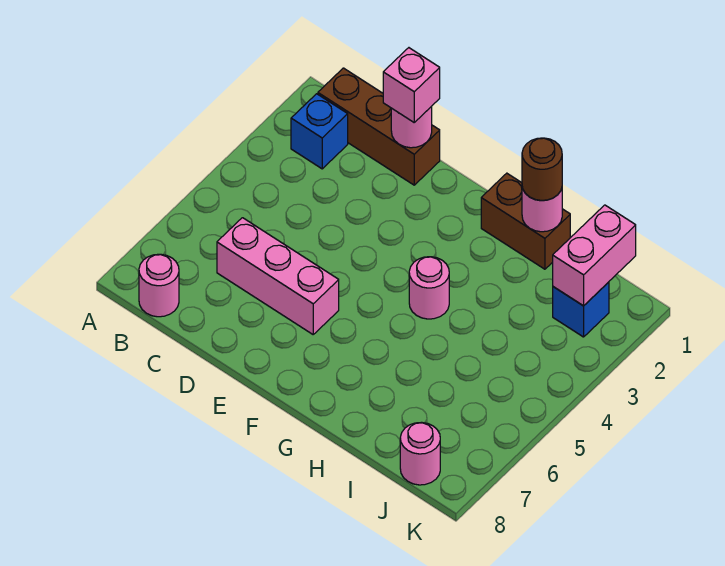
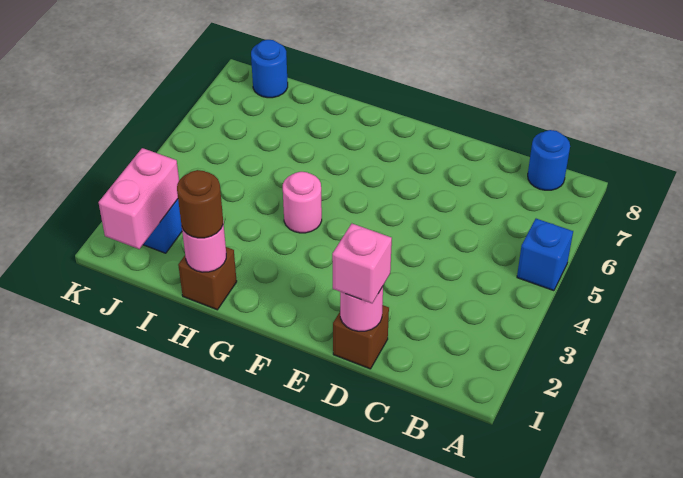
brown brick B1:D1 level 1 -> brown brick D1 level 1
blue brick B2 level 1 -> blue brick A5 level 1
pink round brick B8 level 1 -> blue round brick B8 level 1
pink brick C6:E6 level 1 -> none
brown brick G1:H1 level 1 -> brown brick H1 level 1
pink round brick J8 level 1 -> blue round brick J8 level 1

